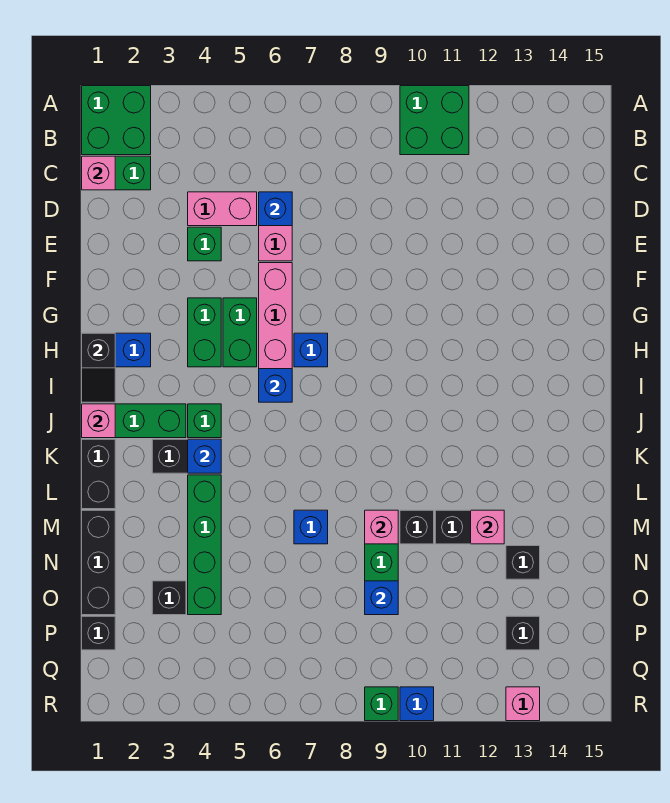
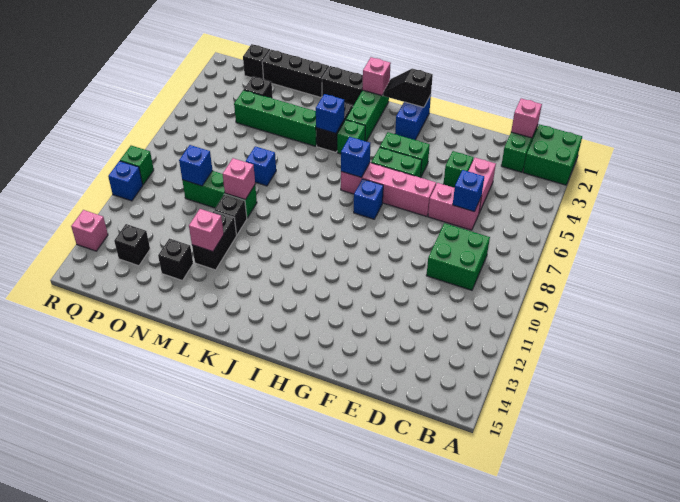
green brick A10:B11 level 1 -> green brick C8:D9 level 1

